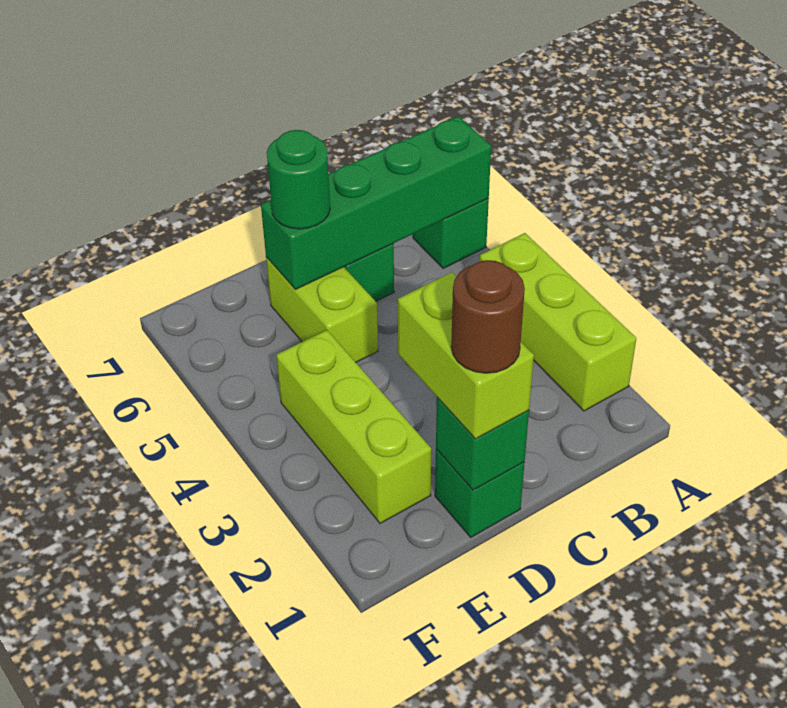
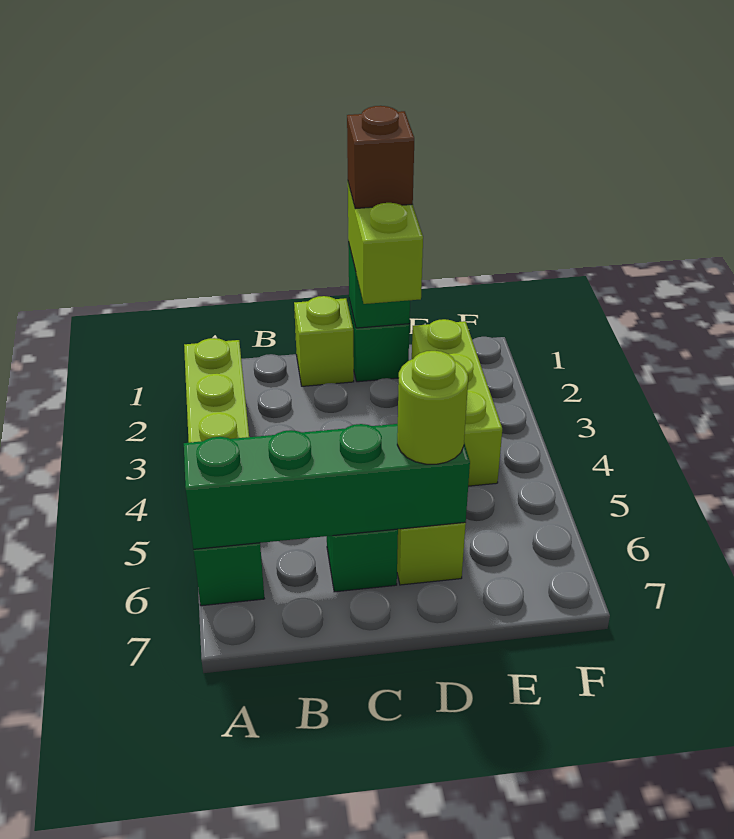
none -> lime brick C1 level 1
brown round brick D1 level 4 -> brown brick D1 level 4
green round brick D6 level 3 -> lime round brick D6 level 3

